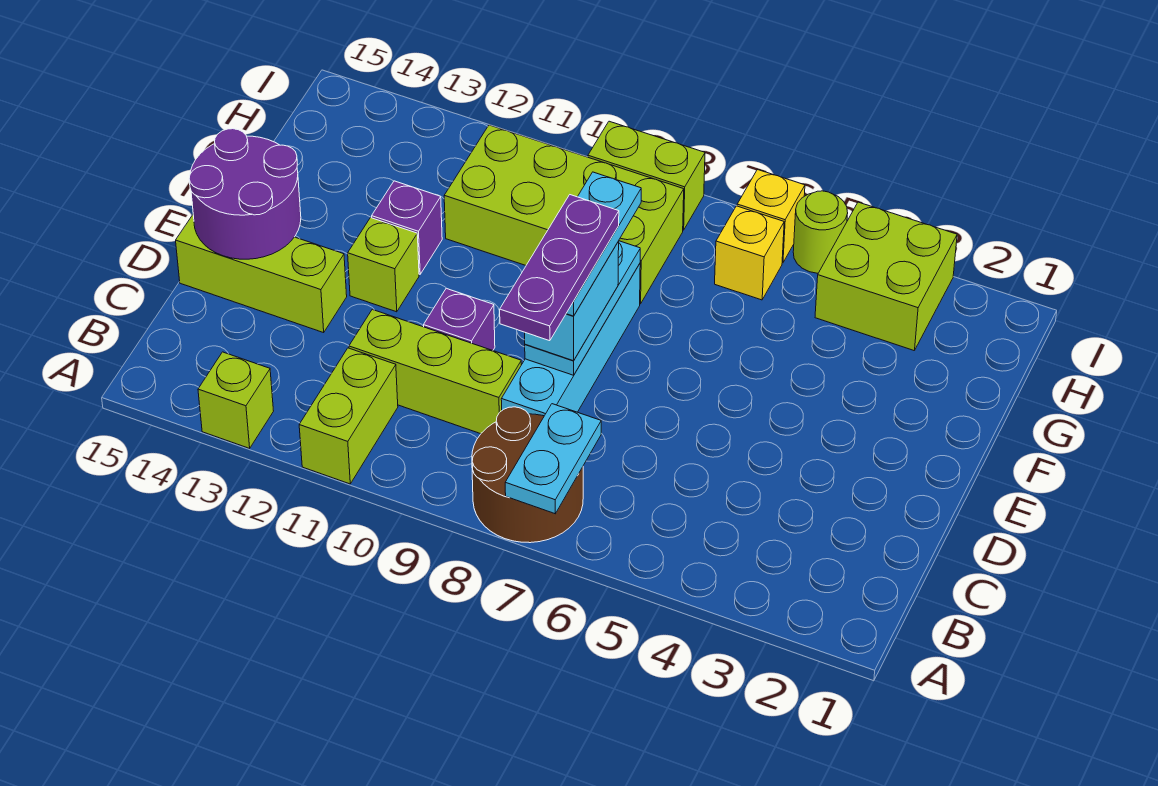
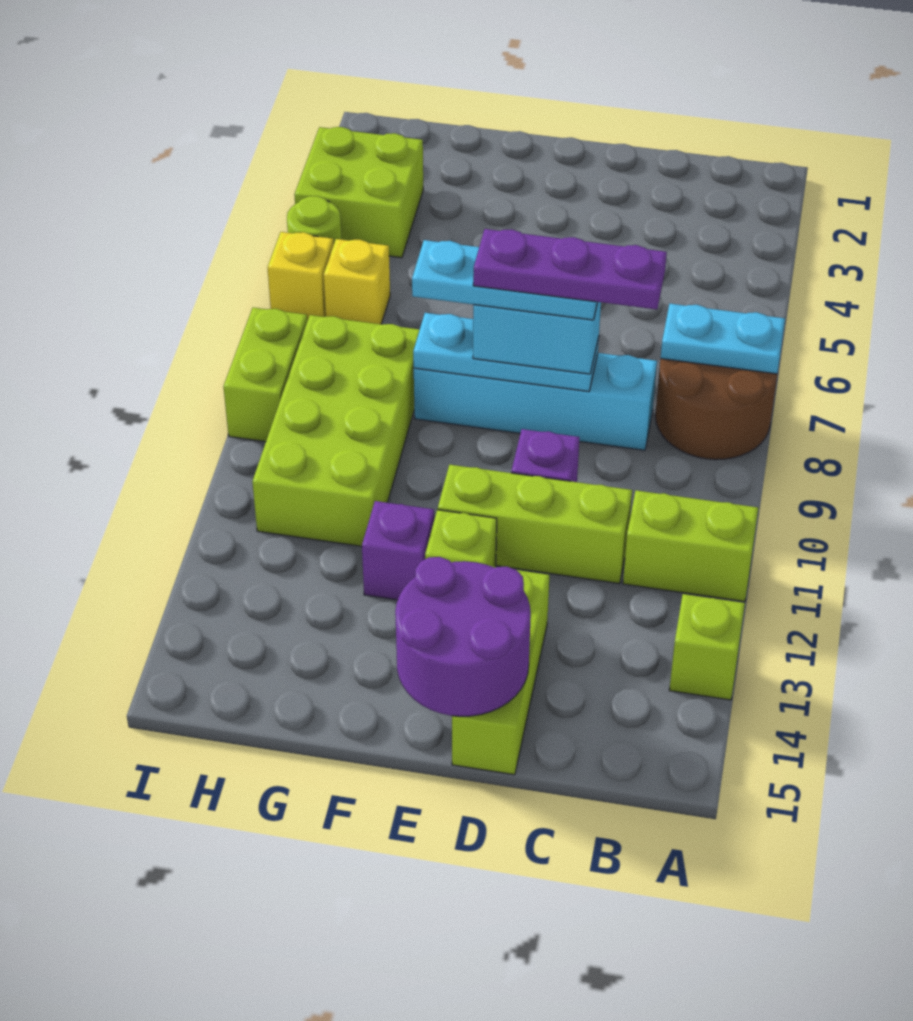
lime brick C9:C11 level 1 -> lime brick C11:E11 level 1

